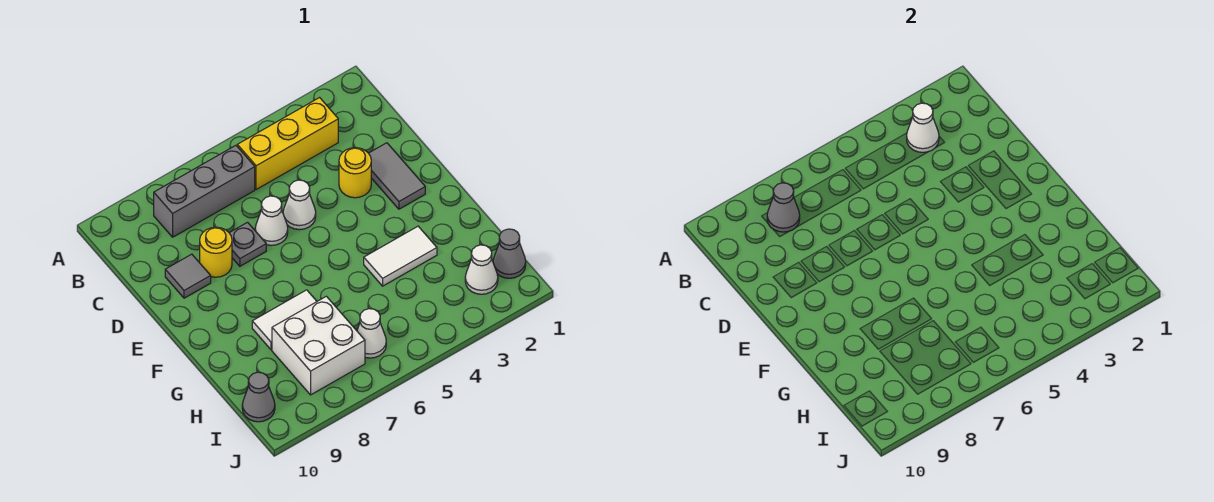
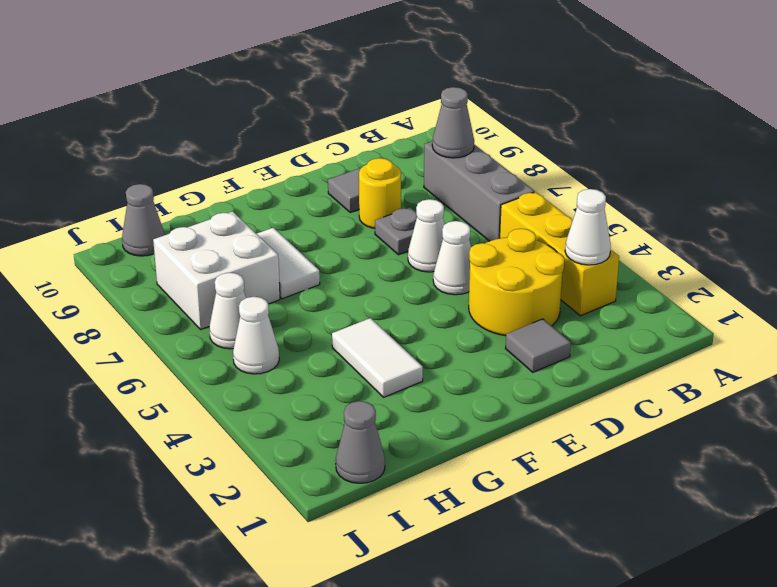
grey tile D2:E2 level 1 -> grey tile D2 level 1
yellow round brick D3 level 1 -> yellow round brick C3:D4 level 1
white cone I2 level 1 -> white cone I5 level 1

